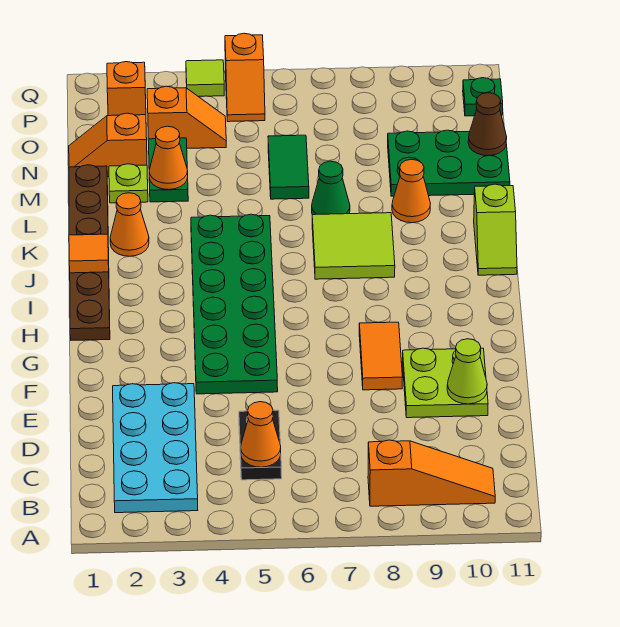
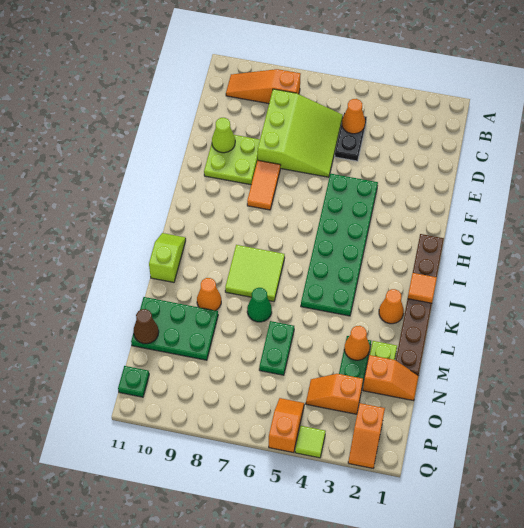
cyan plate B2:E3 level 1 -> none
none -> lime slope C6:E8 level 1 top 8
green tile M6:N6 level 1 -> green plate M6:N6 level 1

